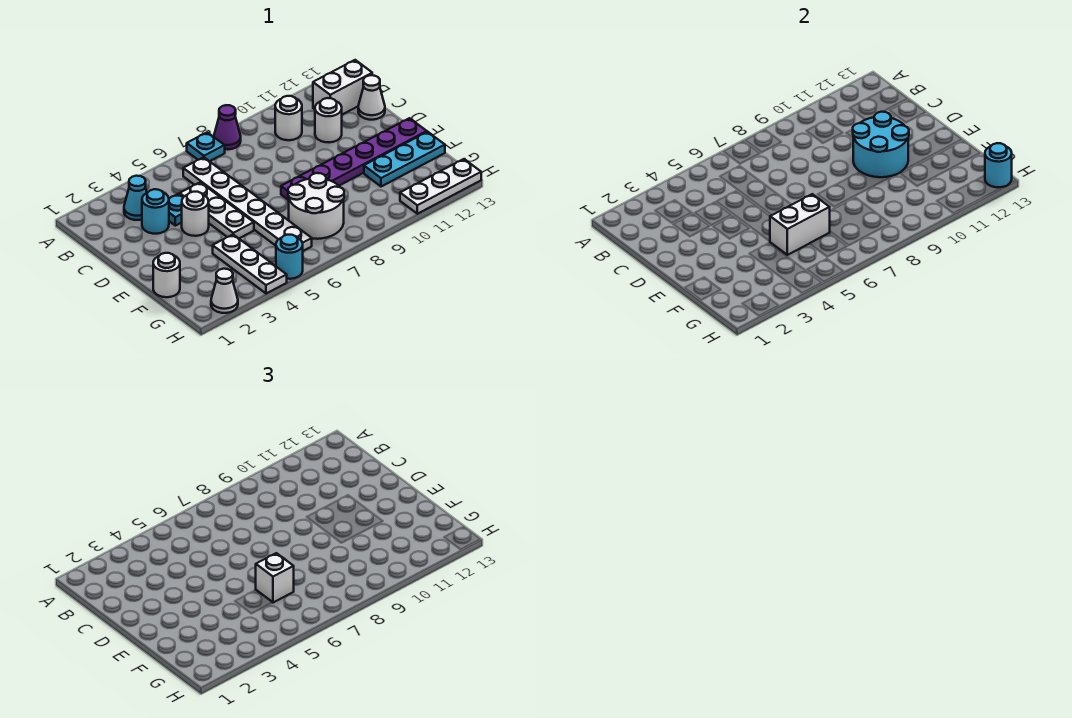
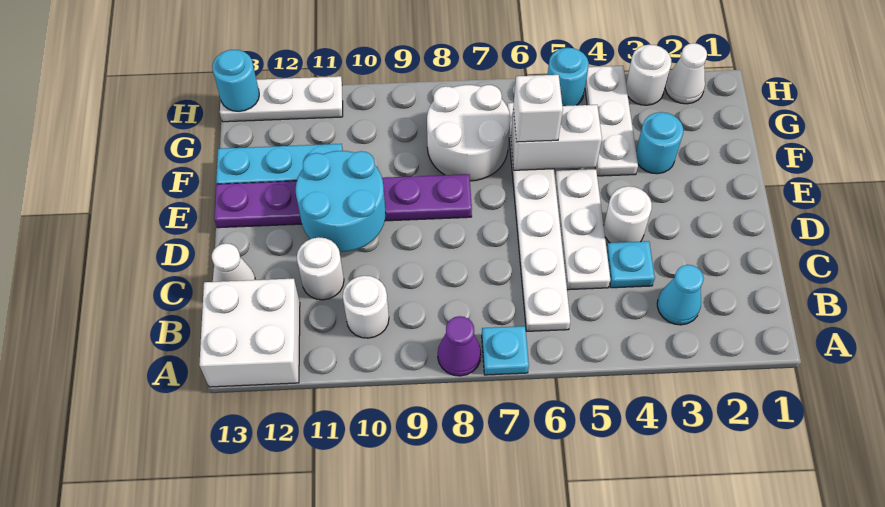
white brick B12:B13 level 1 -> white brick A12:B13 level 1
cyan round brick C3 level 1 -> cyan round brick F3 level 1
white round brick F1 level 1 -> white round brick H3 level 1

